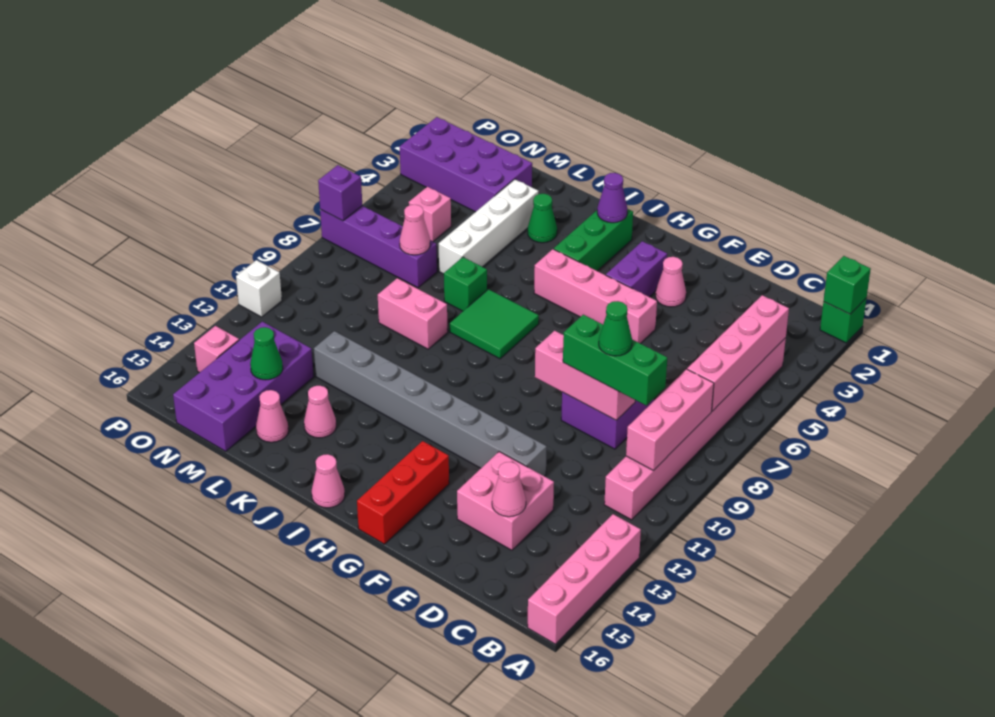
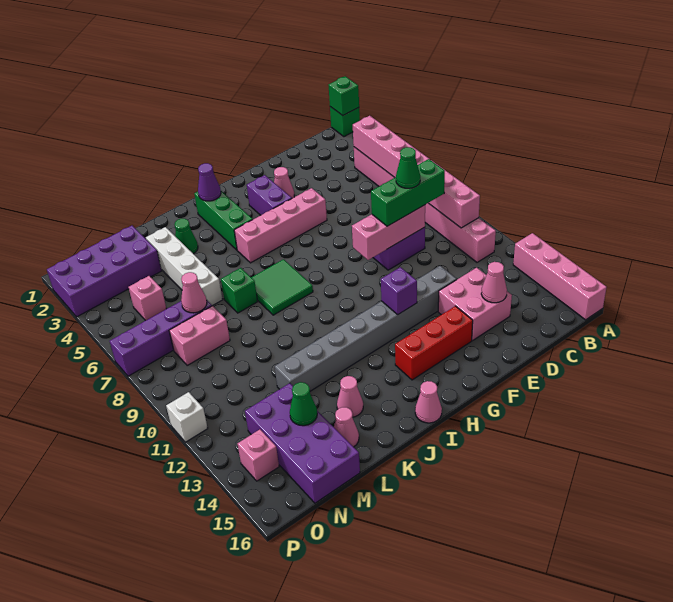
red brick G14:G16 level 1 -> red brick F14:H14 level 1
pink brick K9:L9 level 1 -> pink brick M8:N8 level 1
purple brick P7 level 2 -> purple brick G12 level 2

